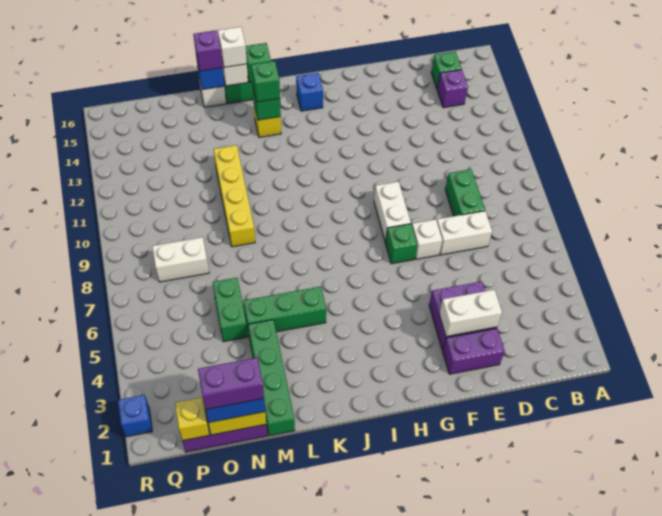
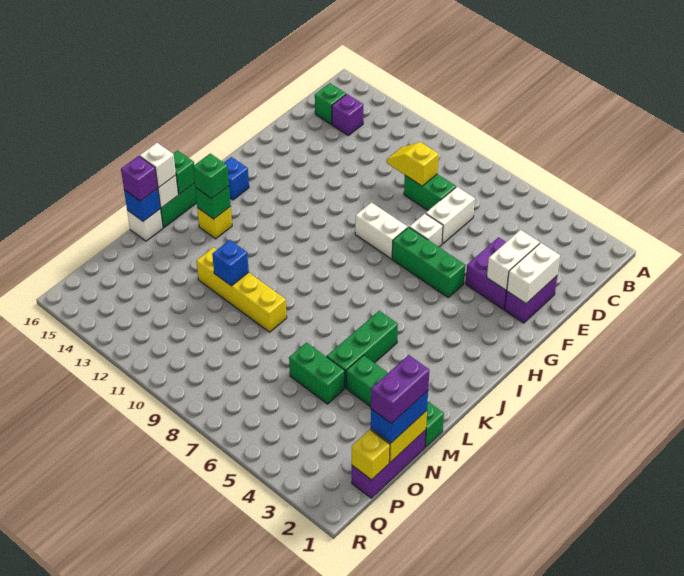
none -> yellow slope D9:D10 level 2 top 9
green brick G7 level 1 -> green brick G5:G7 level 1
white brick O8:P8 level 1 -> white brick E2:F2 level 2
blue brick R2 level 1 -> blue brick M11 level 2

